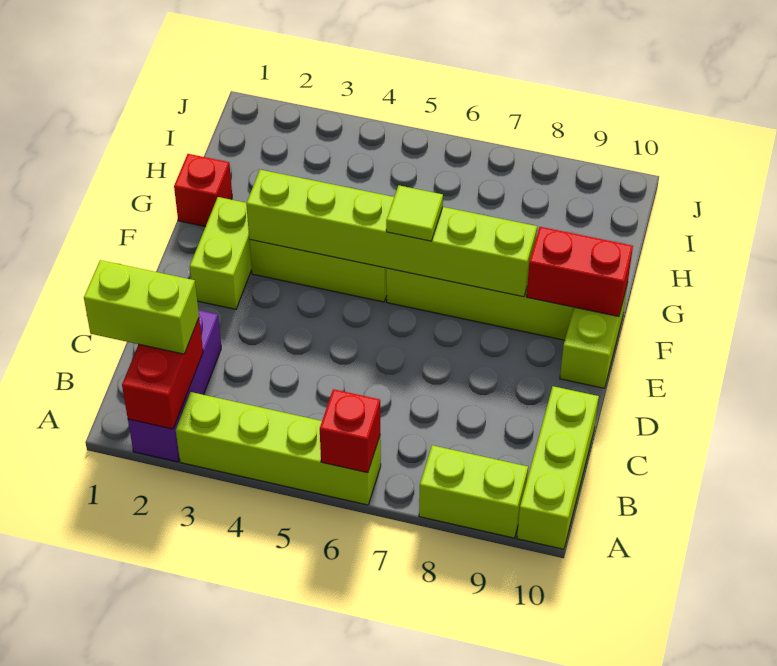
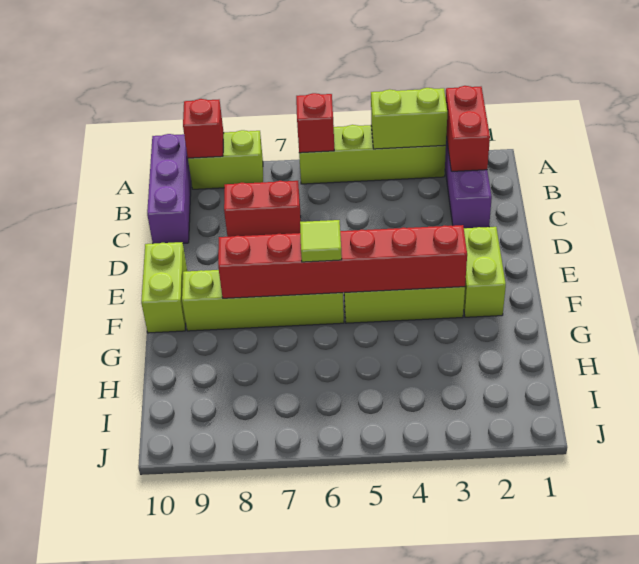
lime brick A10:C10 level 1 -> purple brick A10:C10 level 1
lime brick B1:B2 level 3 -> lime brick A3:A4 level 2
lime brick F3:F8 level 2 -> red brick F3:F8 level 2
red brick F9:F10 level 2 -> red brick C7:C8 level 1
red brick G1 level 1 -> red brick A9 level 2

